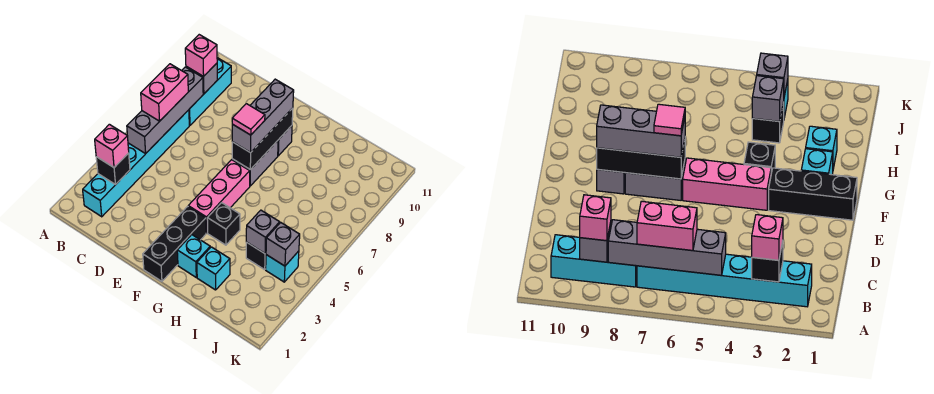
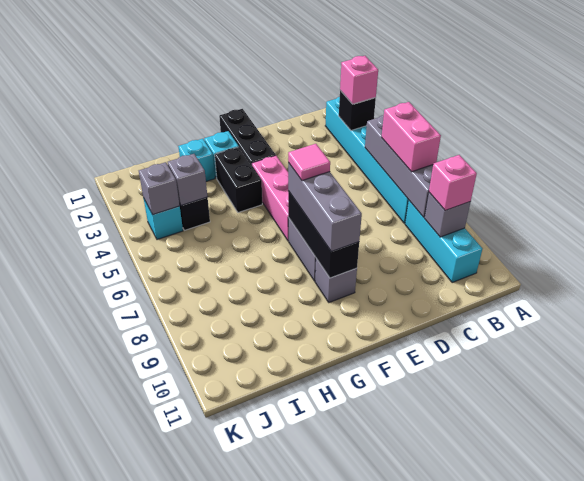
black brick G4 level 1 -> black brick G3:G4 level 1

